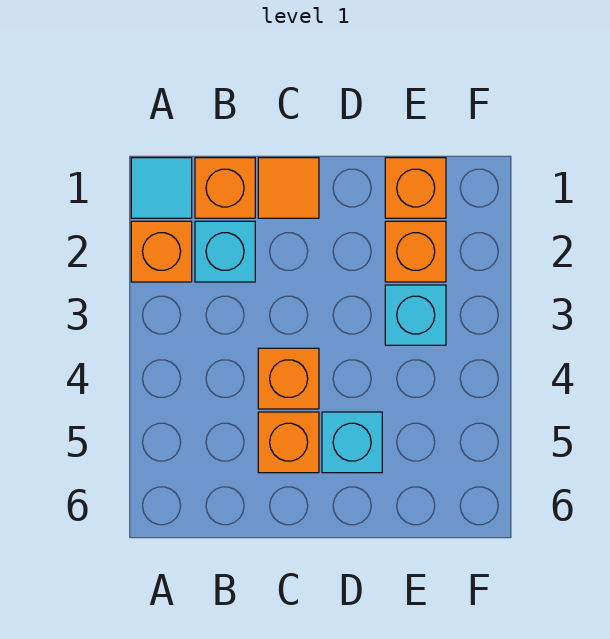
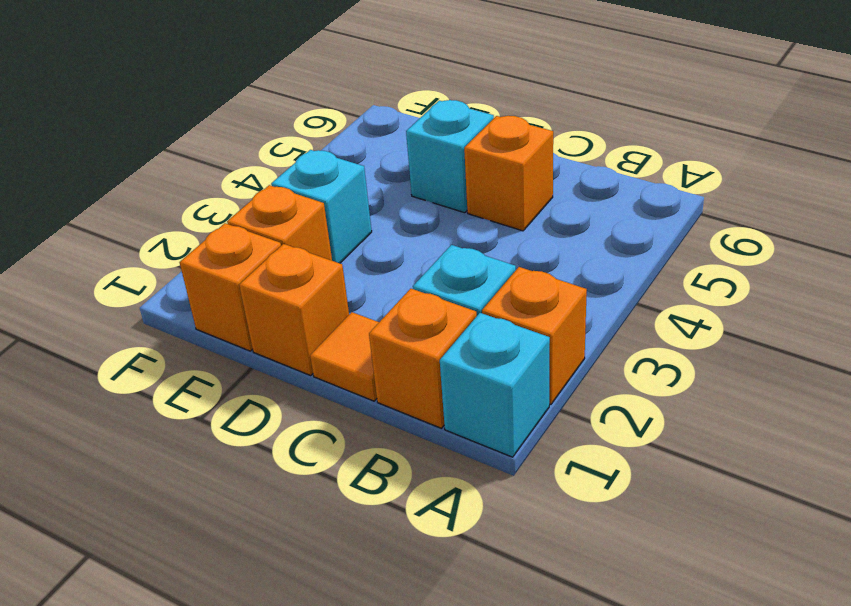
cyan tile A1 level 1 -> cyan brick A1 level 1
orange brick C4 level 1 -> orange brick D1 level 1

